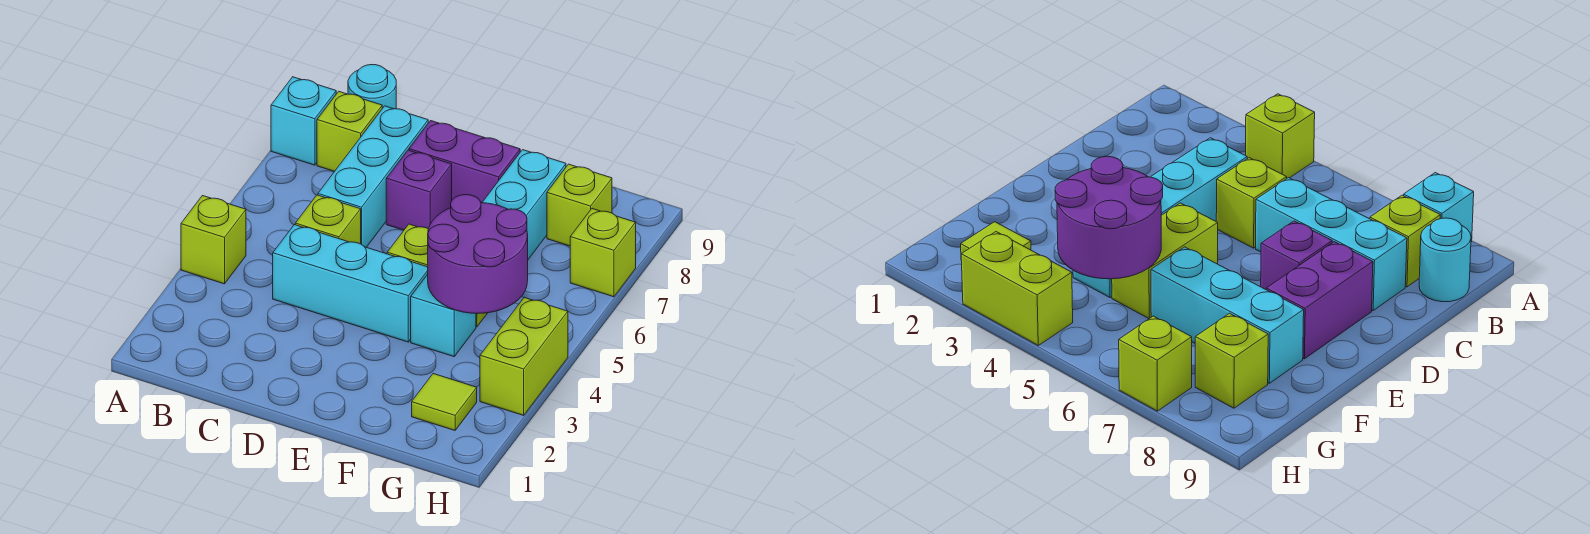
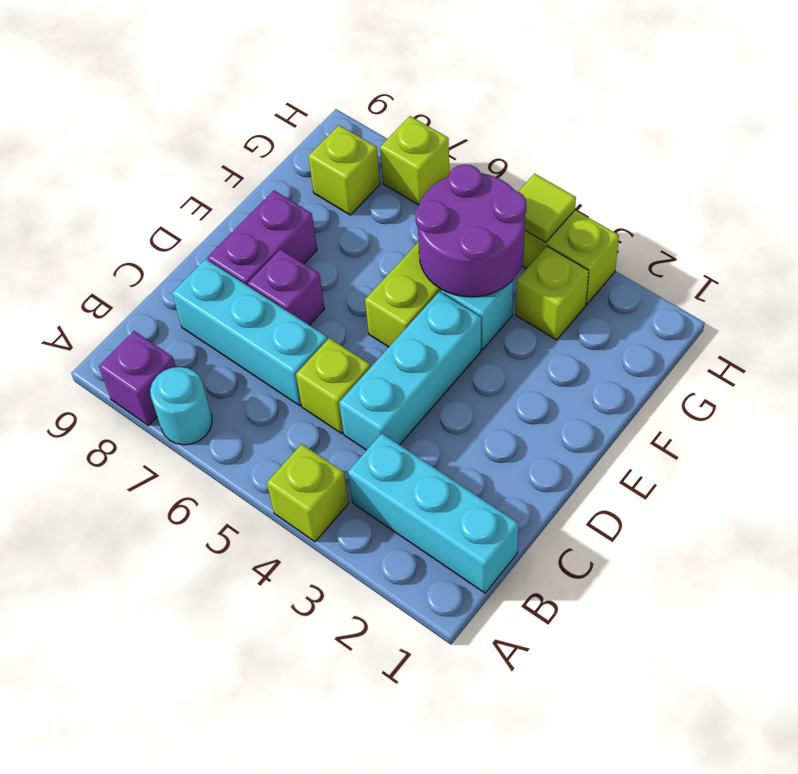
cyan brick A8 level 1 -> purple brick A8 level 1
lime brick B8 level 1 -> lime brick G3 level 1
cyan round brick B9 level 1 -> cyan round brick A7 level 1
cyan brick F6:F8 level 1 -> cyan brick B1:B3 level 1
lime tile G2 level 1 -> lime tile H4 level 2

